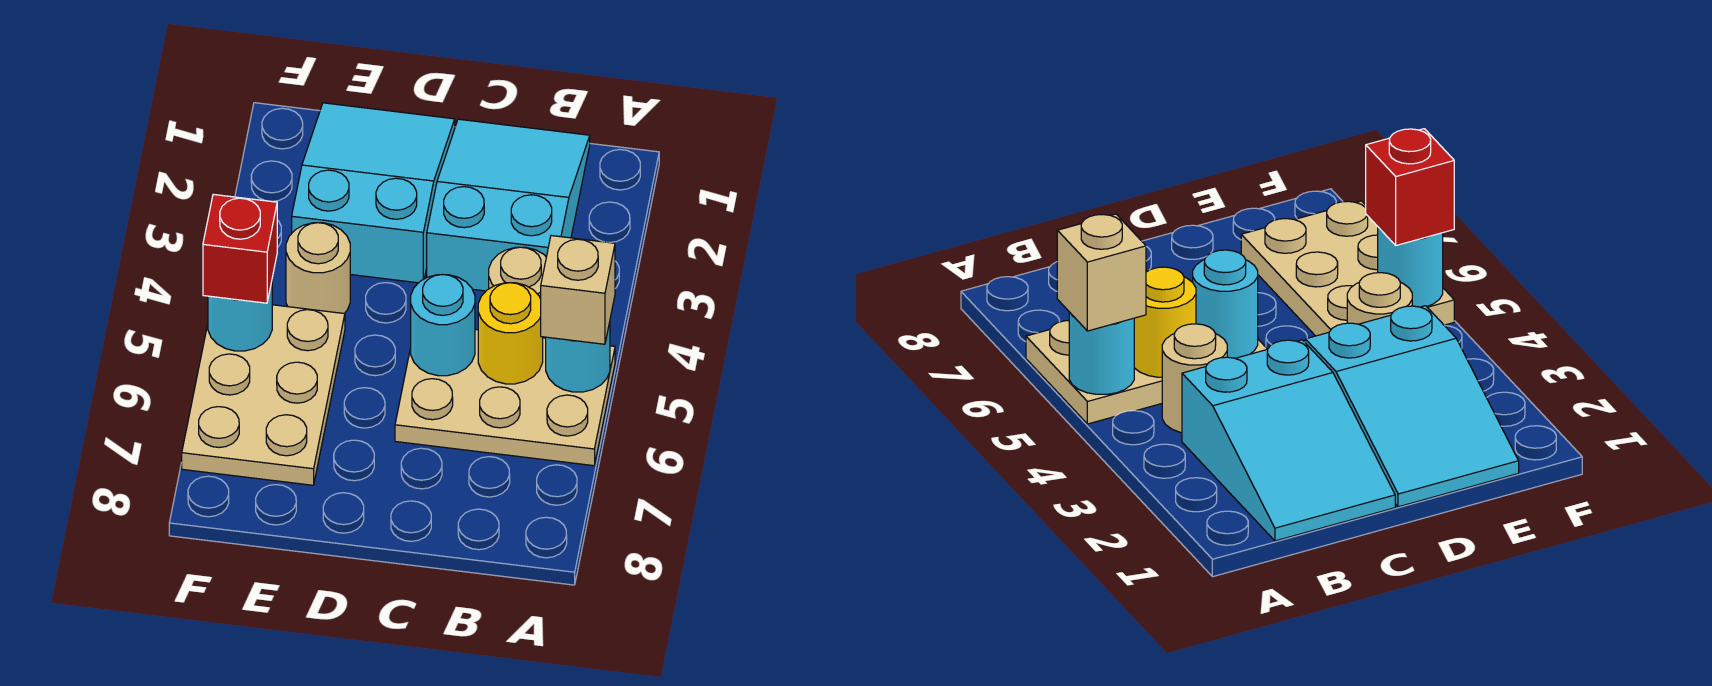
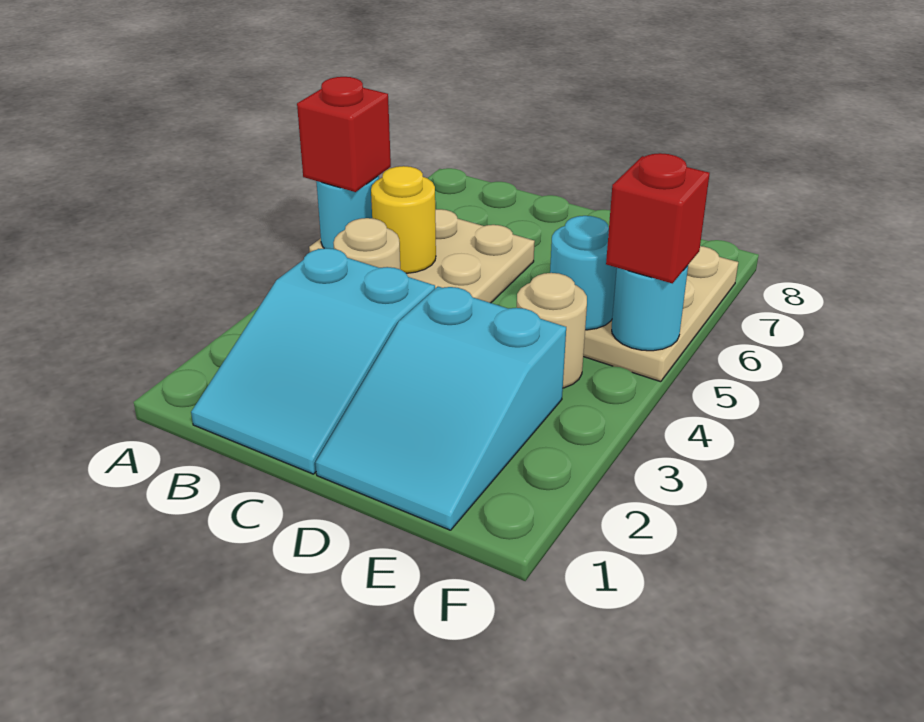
tan brick A5 level 3 -> red brick A5 level 3
cyan round brick C5 level 2 -> cyan round brick E5 level 2

